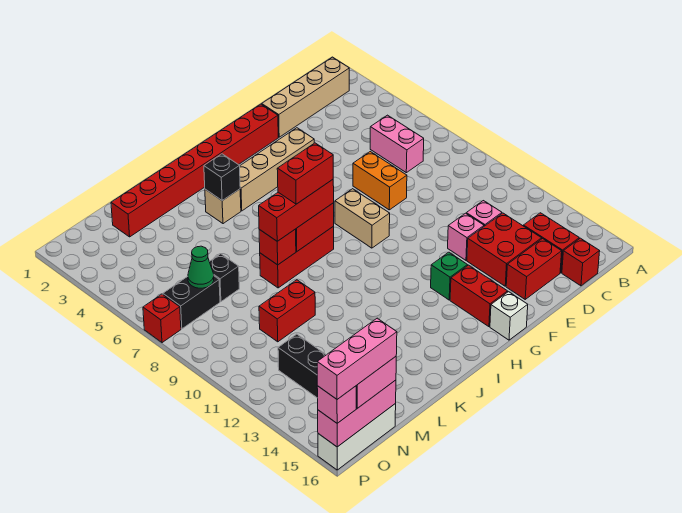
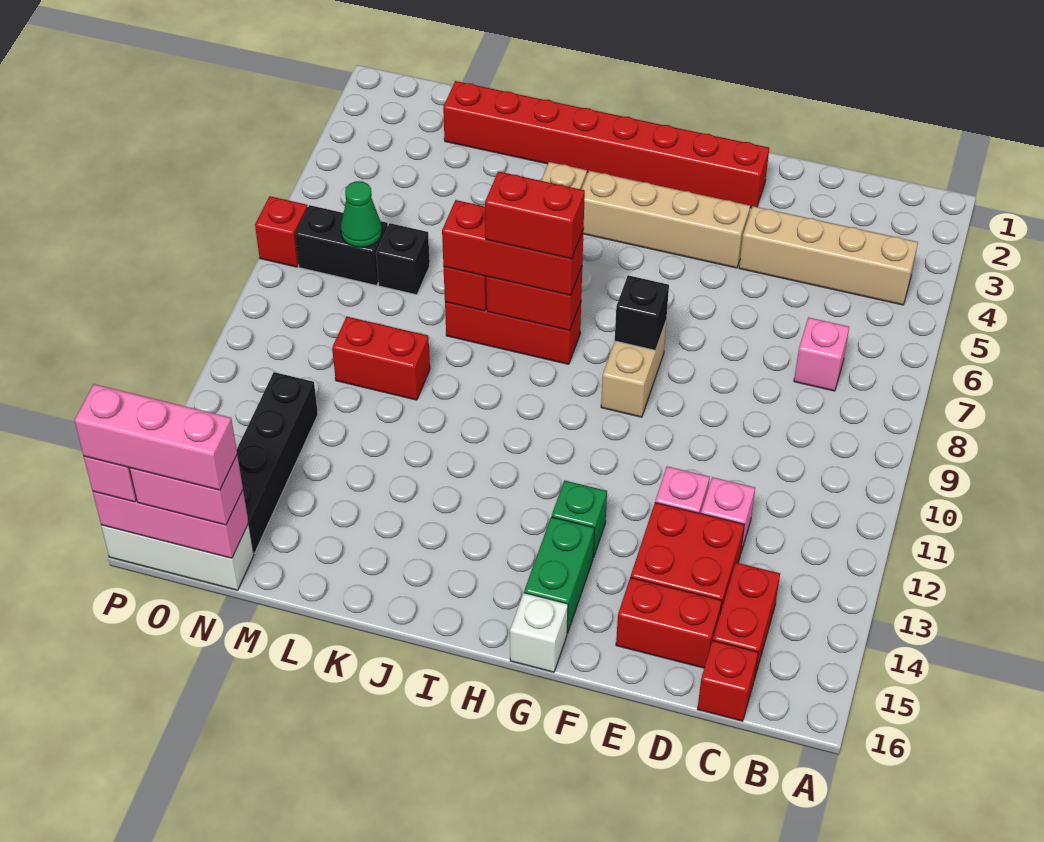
tan brick B2:E2 level 1 -> tan brick B4:E4 level 1
pink brick C6:C7 level 1 -> pink brick C7 level 1
orange brick E7:E8 level 1 -> none
red brick G14:G15 level 1 -> green brick G14:G15 level 1
black brick J4 level 2 -> black brick G8 level 2

